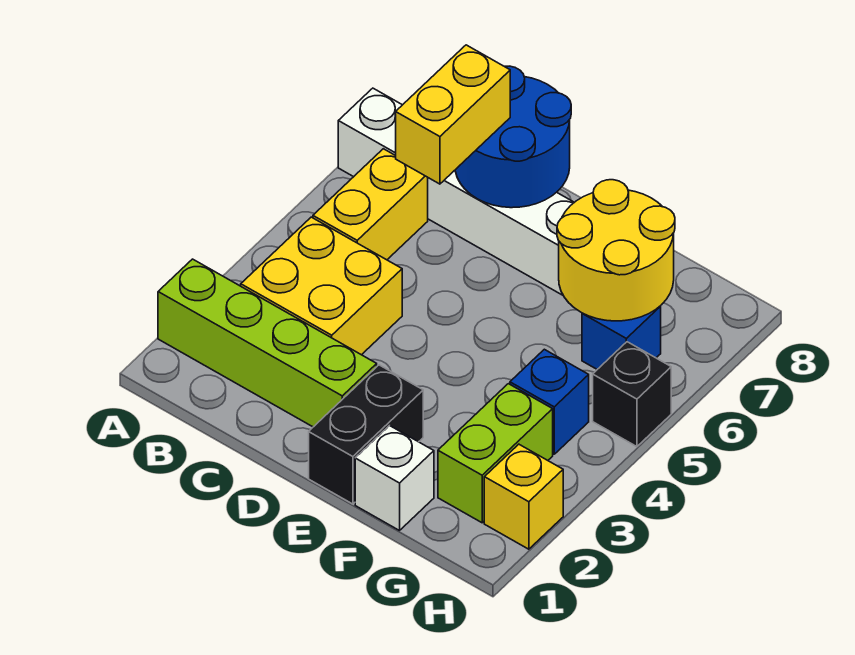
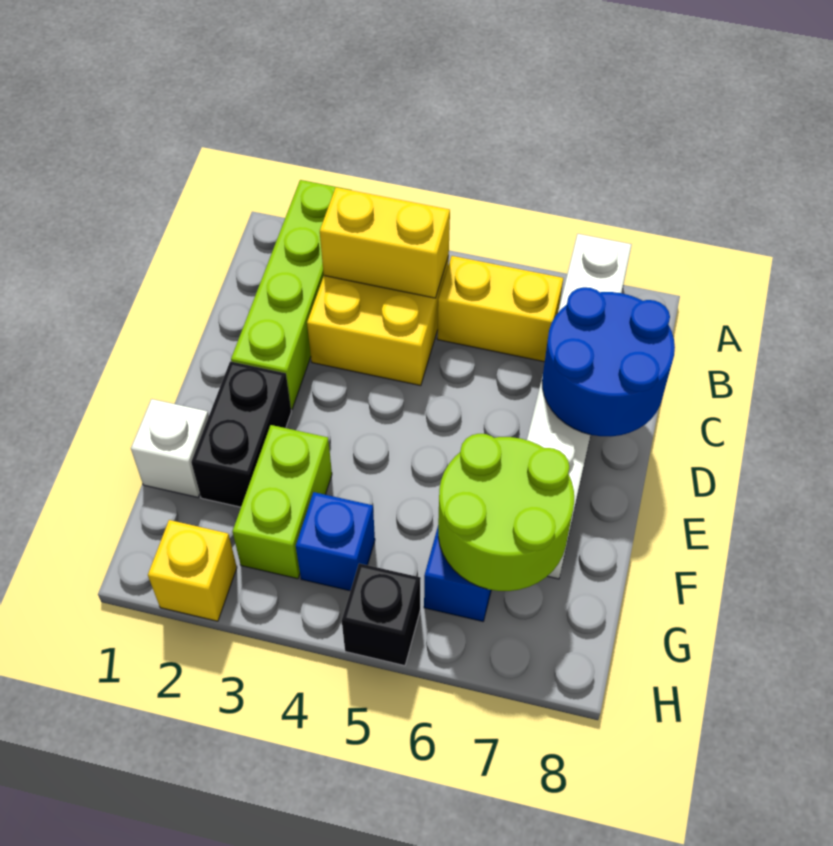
yellow brick C6:C7 level 3 -> yellow brick B3:B4 level 2
black brick E1:E2 level 1 -> black brick E2:F2 level 1
yellow round brick F6:G7 level 2 -> lime round brick F6:G7 level 2
lime brick G2:G3 level 1 -> lime brick F3:G3 level 1

